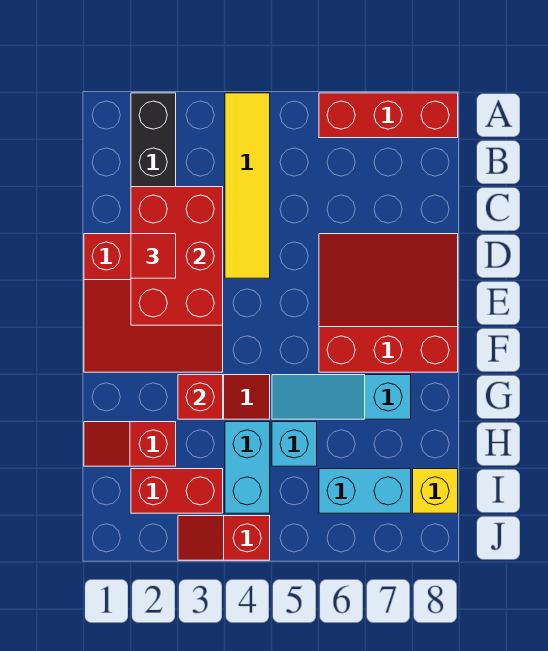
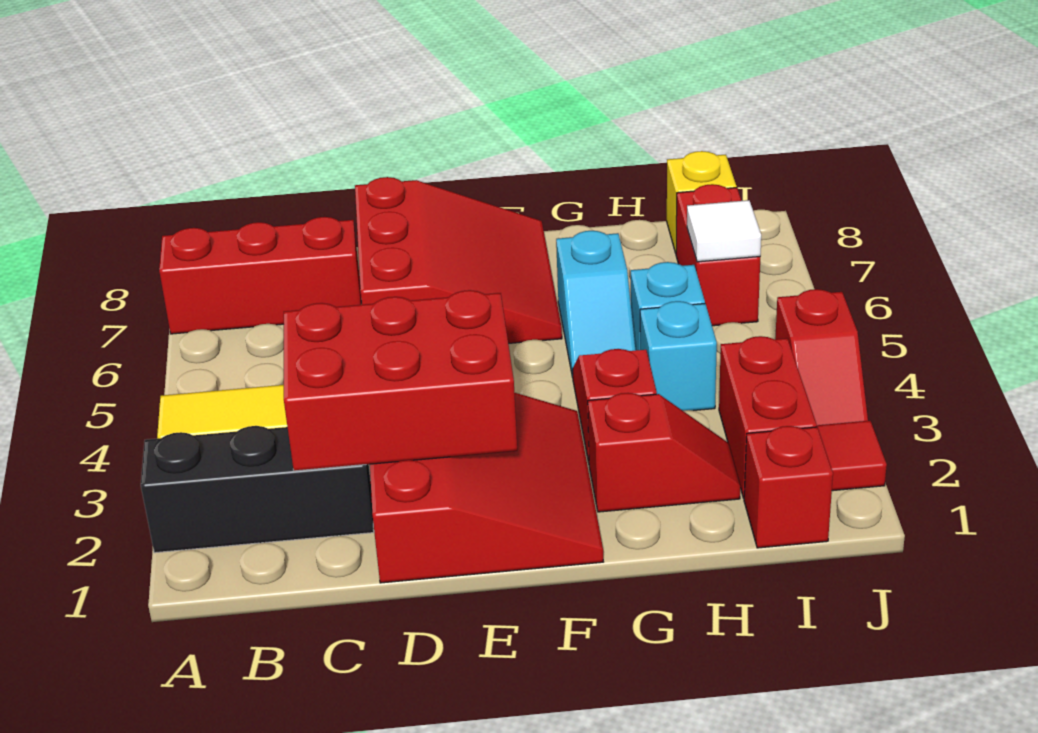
red brick A6:A8 level 1 -> red brick A7:C7 level 1
red tile D2 level 3 -> red tile J2 level 1
red slope D6:F8 level 1 top F -> red slope D6:F8 level 1 top D
red brick G3 level 2 -> red brick I1 level 1
cyan slope G5:G7 level 1 top 7 -> cyan slope G5:G6 level 1 top 6
red slope H1:H2 level 1 top 2 -> red slope G2:H2 level 1 top G
cyan brick H4:I4 level 1 -> cyan brick H4 level 1
cyan brick I6:I7 level 1 -> red brick I6:I7 level 1
none -> white tile I6 level 2

